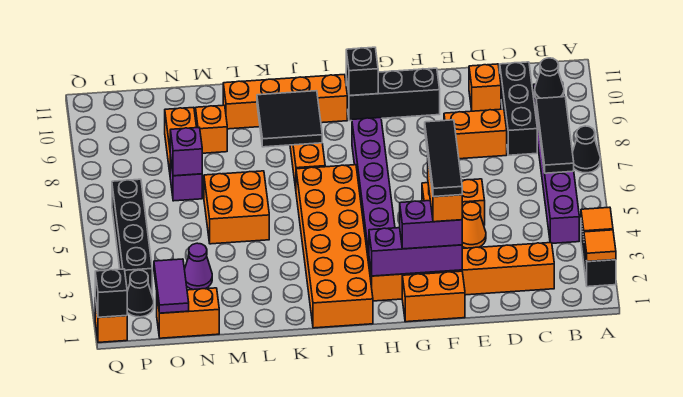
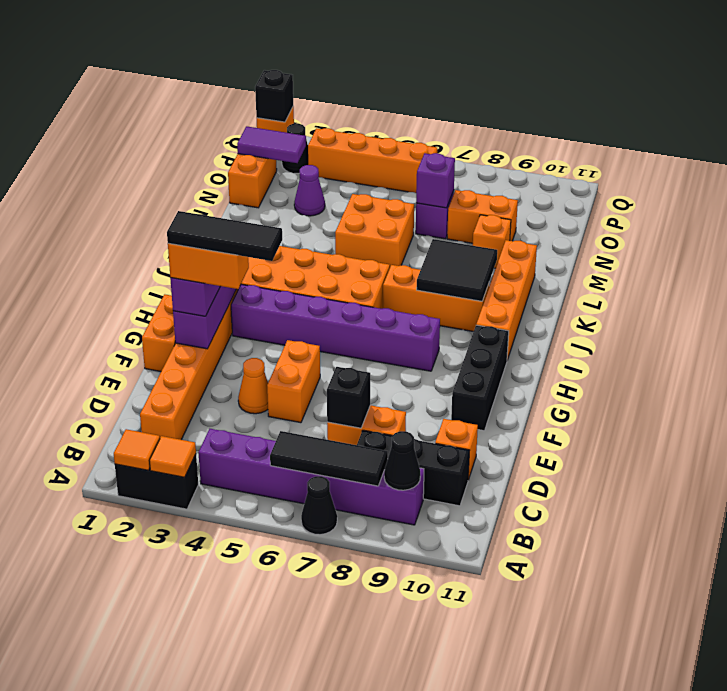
orange brick D8:E8 level 1 -> orange brick D7:D8 level 1
black brick H10 level 2 -> black brick D7 level 2
black brick P3:P6 level 1 -> orange brick P3:P6 level 1

